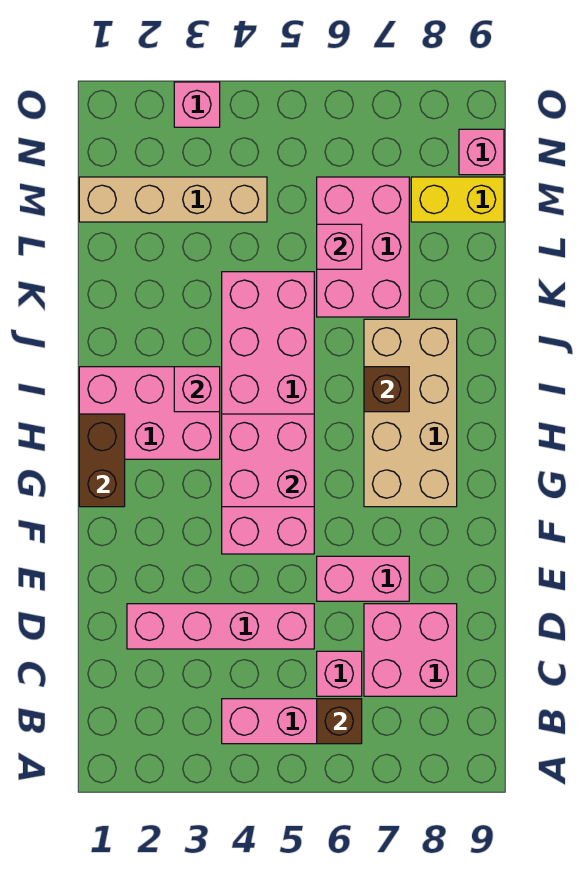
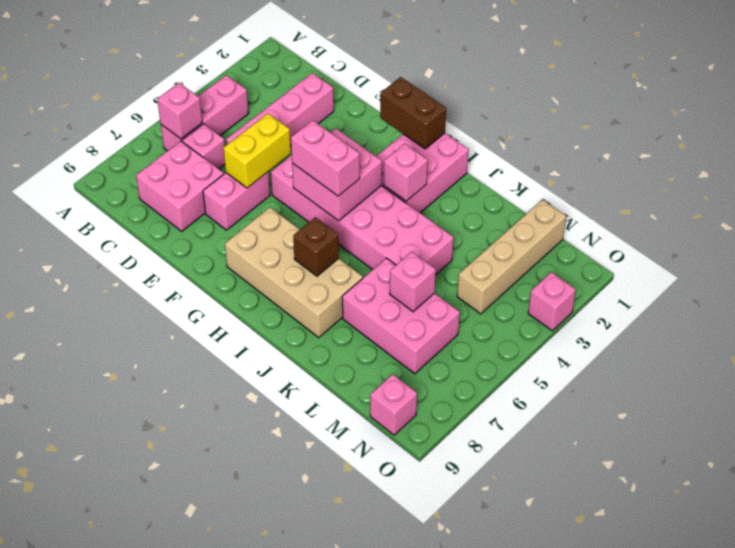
brown brick B6 level 2 -> pink brick B6 level 2
none -> pink brick G5:H5 level 3
yellow brick M8:M9 level 1 -> yellow brick E5:E6 level 2

